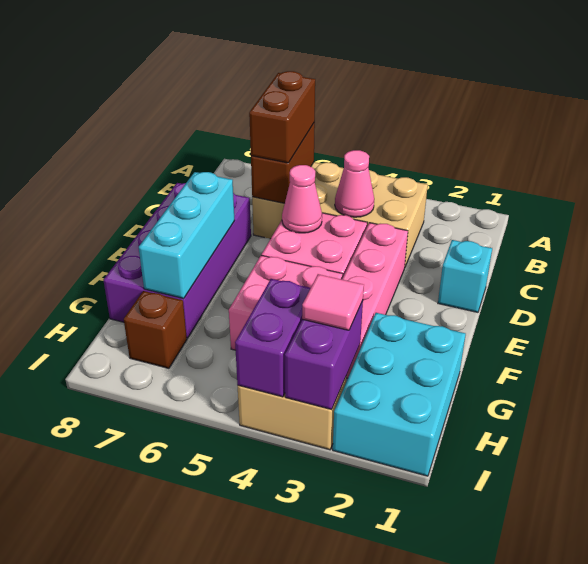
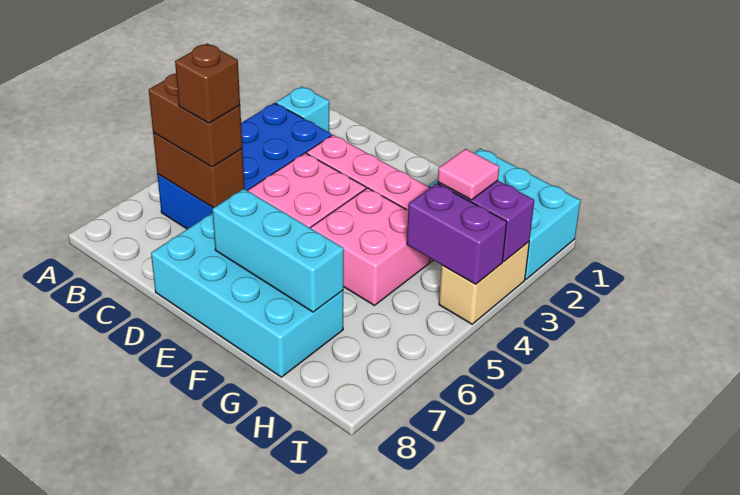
tan brick B3:C6 level 1 -> blue brick B3:C6 level 1
pink cone C4 level 2 -> none
cyan brick D1 level 1 -> cyan brick B2 level 1
pink cone D5 level 2 -> none
purple brick D7:G8 level 1 -> cyan brick D7:G8 level 1
brown brick H7 level 1 -> brown brick C6 level 4

